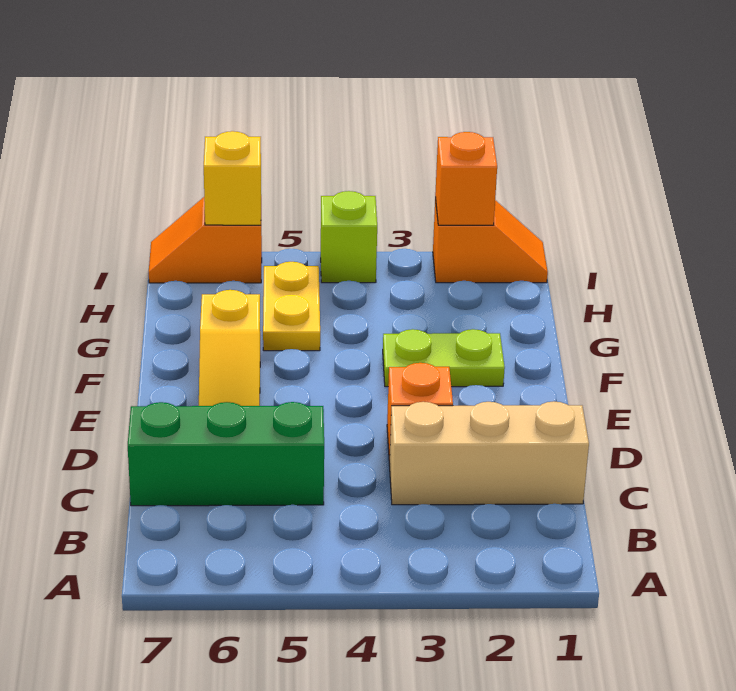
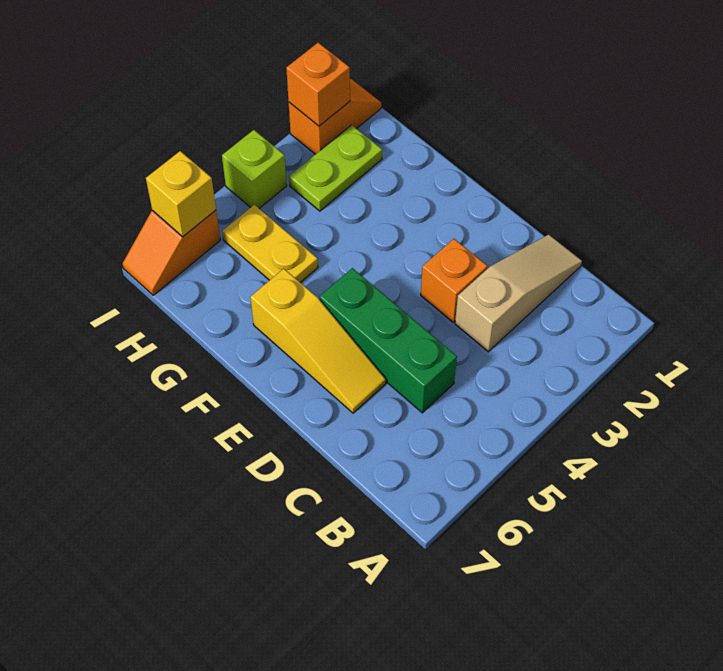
tan brick C1:C3 level 1 -> tan slope C1:C3 level 1 top 3
green brick C5:C7 level 1 -> green brick C5:E5 level 1
lime plate F2:F3 level 1 -> lime plate H2:H3 level 1

